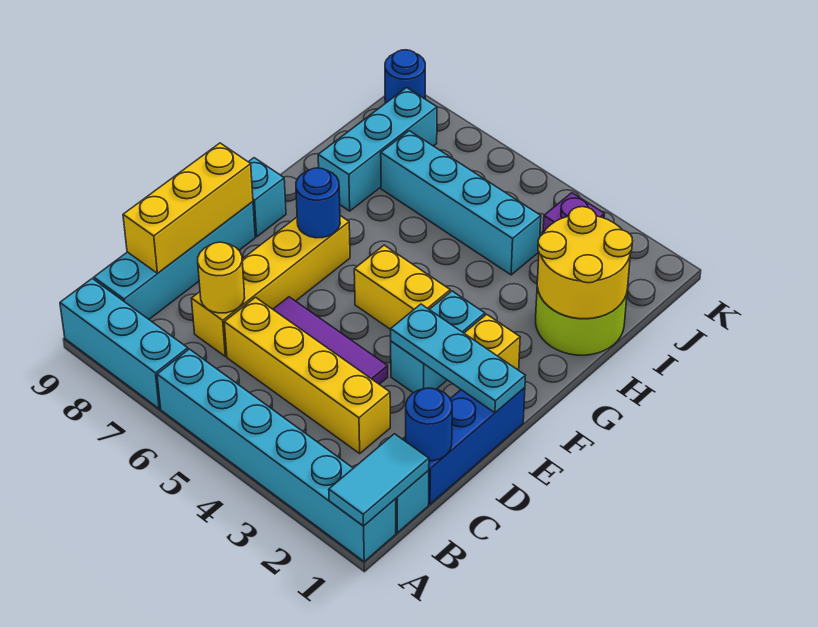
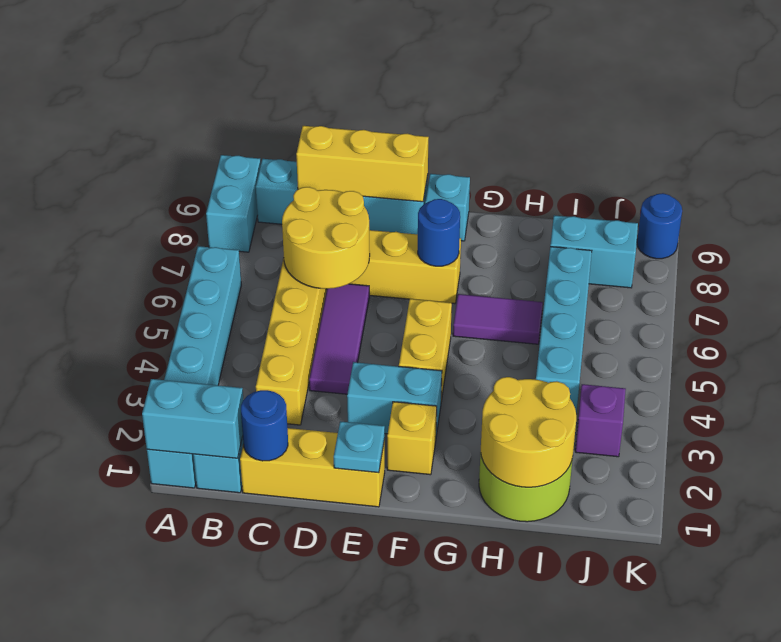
cyan tile A1:B1 level 2 -> cyan brick A1:B1 level 2
cyan brick A7:A9 level 1 -> cyan brick A8:A9 level 1
blue brick C1:E1 level 1 -> yellow brick C1:E1 level 1
yellow round brick C7 level 2 -> yellow round brick C6:D7 level 2
cyan plate E1:E3 level 2 -> cyan plate E1 level 2
none -> purple tile G6:H6 level 1
cyan brick H8:J8 level 1 -> cyan brick I8:J8 level 1

